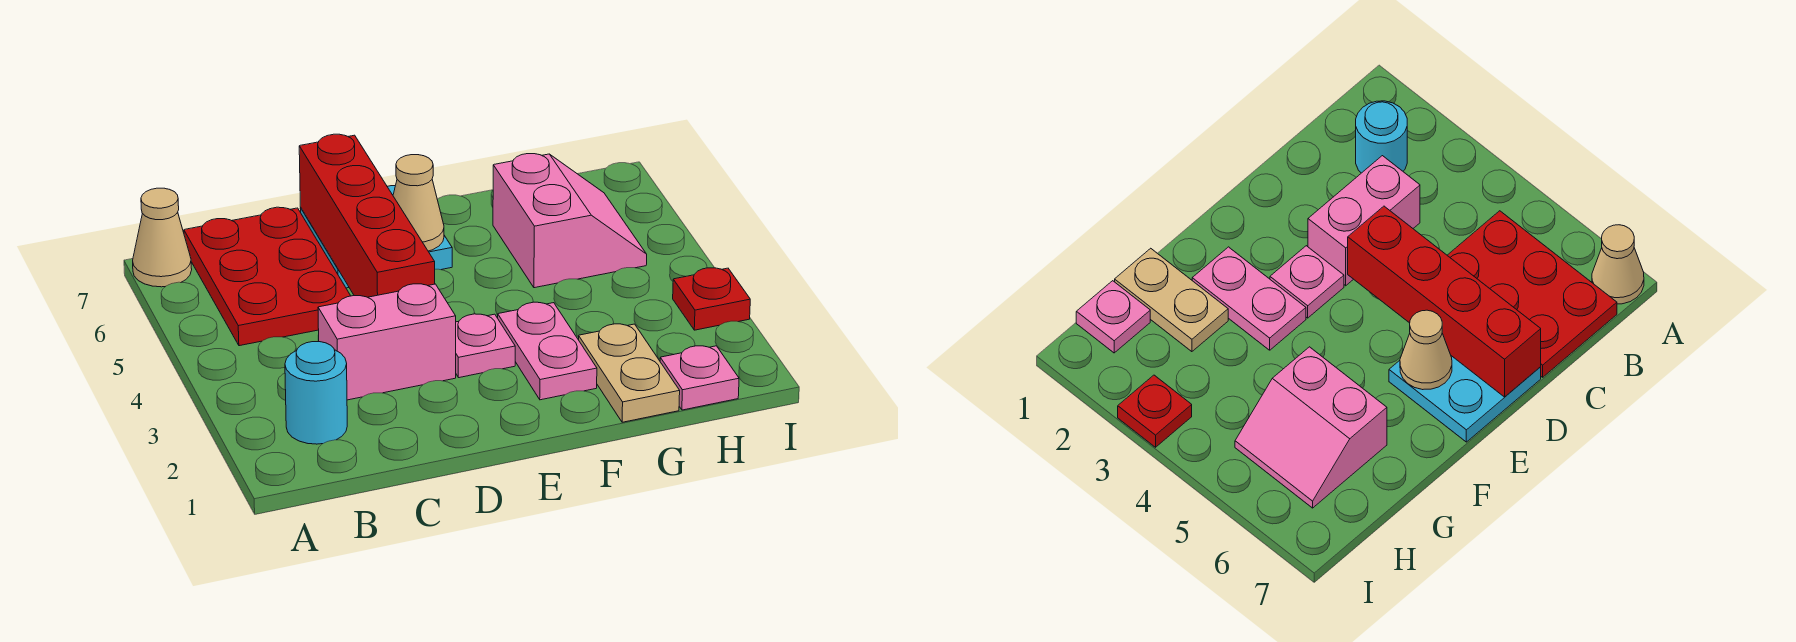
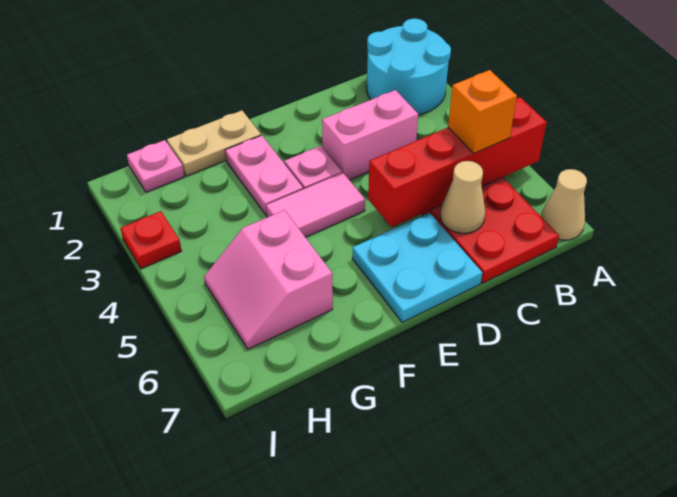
cyan round brick B2 level 1 -> cyan round brick A1:B2 level 1
none -> orange brick B5 level 3
red brick D4:D7 level 2 -> red brick A5:D5 level 2
none -> pink tile E4:F4 level 1
tan cone E6 level 2 -> tan cone C6 level 2
tan plate G1:G2 level 1 -> tan plate F1:G1 level 1

